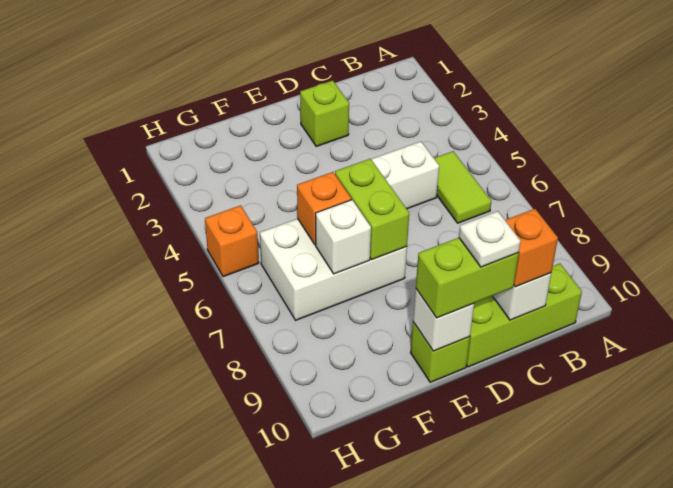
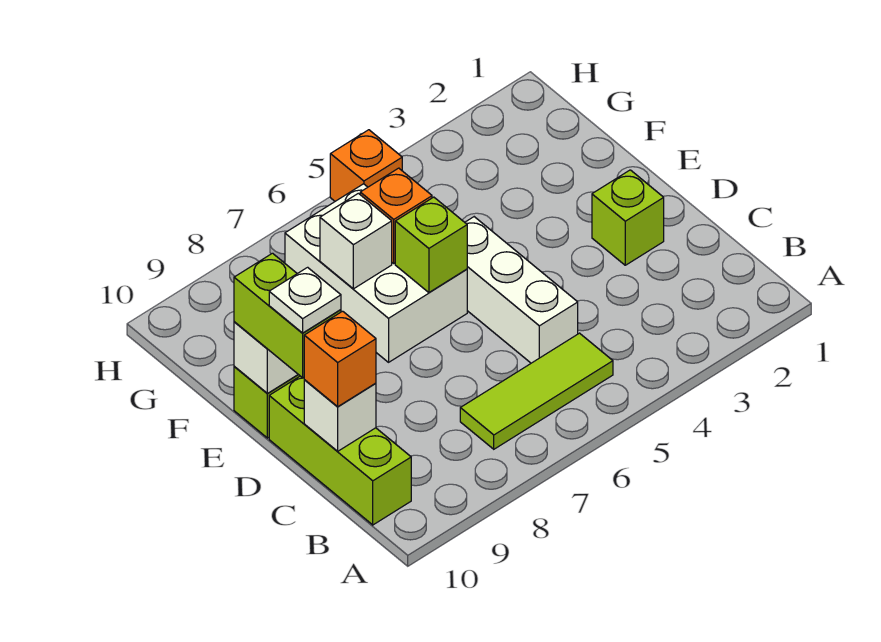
lime tile B5:B6 level 1 -> lime tile B5:B7 level 1
lime brick E6:E7 level 2 -> lime brick E6 level 2

